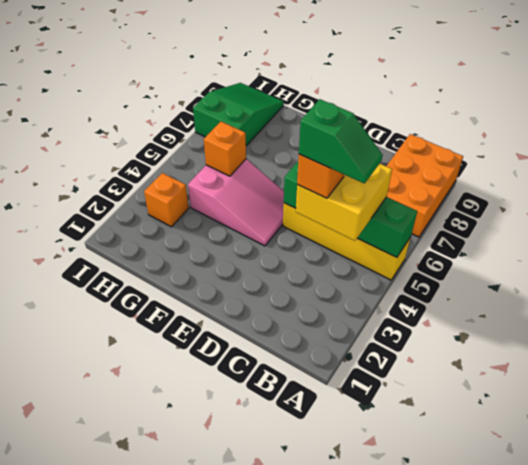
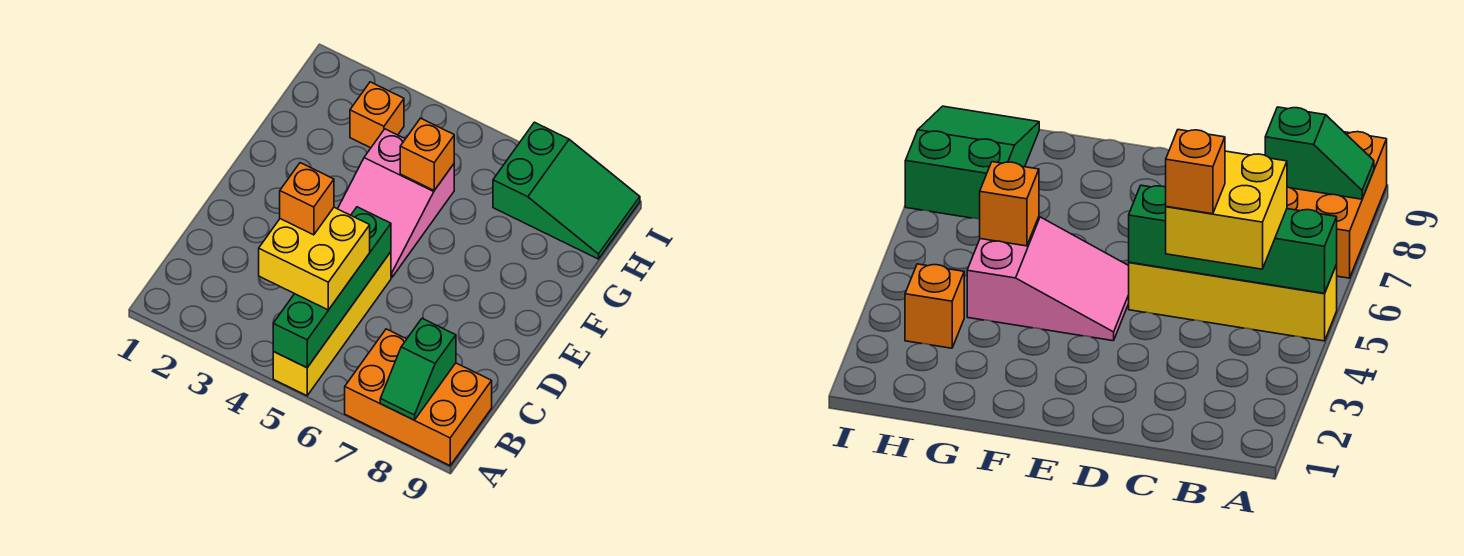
green slope B4:C4 level 5 top C -> green slope A8:B8 level 2 top B

